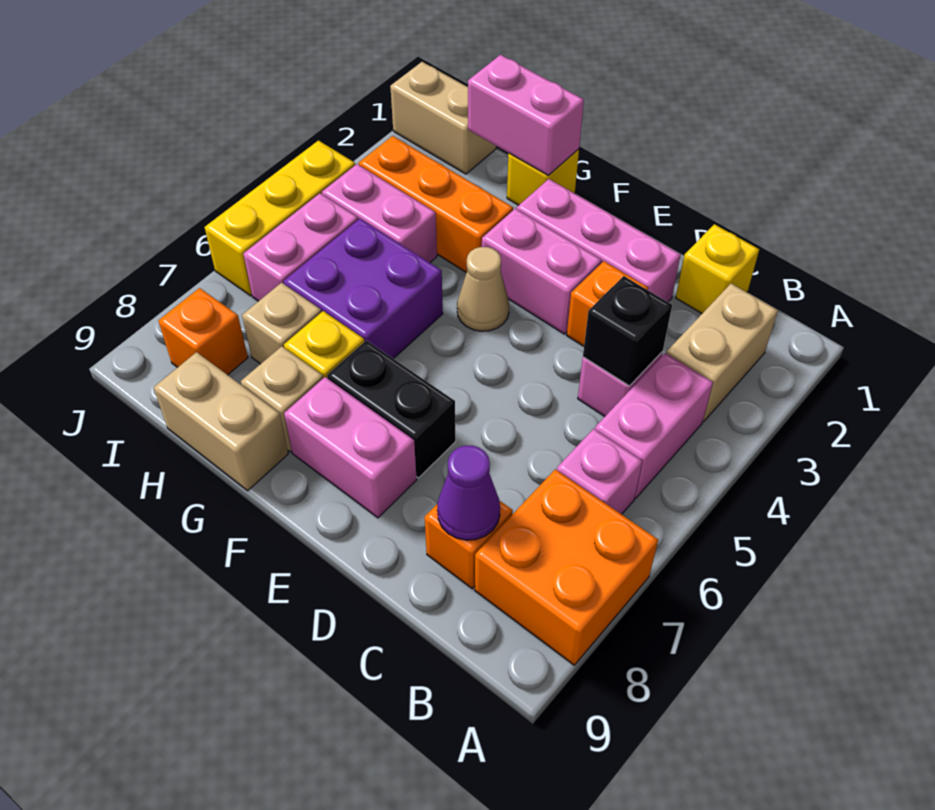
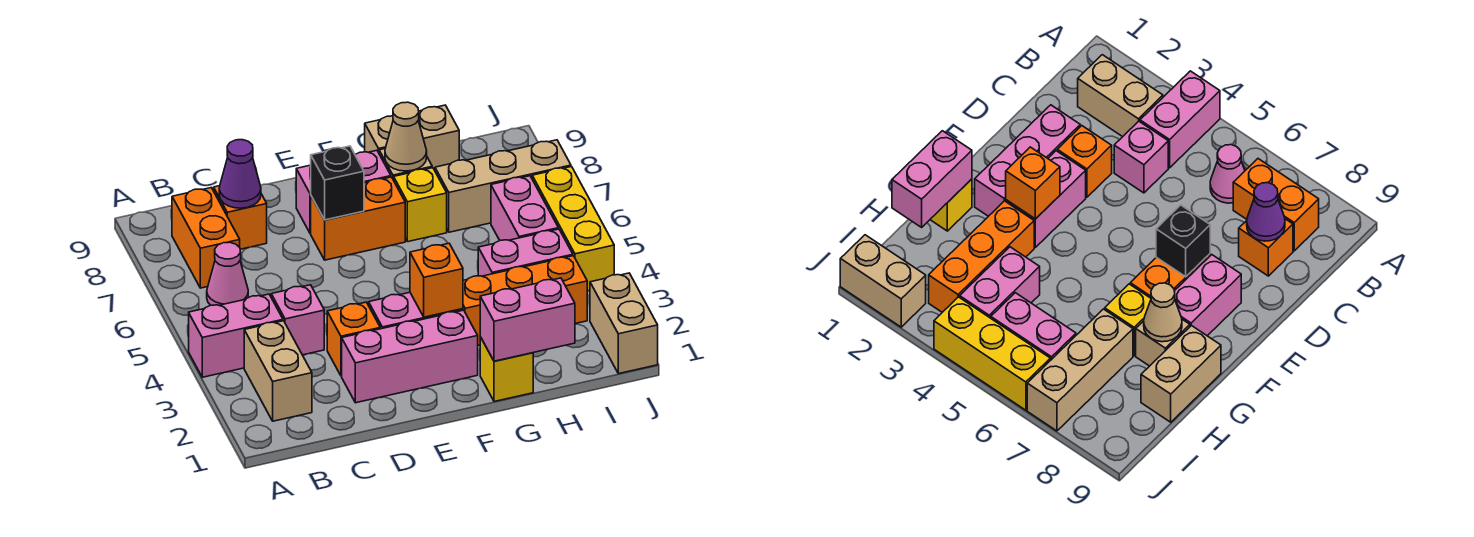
orange brick A7:B8 level 1 -> orange brick B7:B8 level 1
pink brick B4:B5 level 1 -> pink brick A4:B4 level 1
pink brick B6 level 1 -> pink cone B6 level 1
yellow brick C1 level 1 -> none
black brick C4 level 2 -> black brick E7 level 2
black brick E7:F7 level 1 -> orange brick E7:F7 level 1
tan cone F4 level 1 -> tan cone G8 level 2
purple brick G5:H6 level 1 -> none
tan brick H7 level 1 -> tan brick H7:J7 level 1
tan brick I1:J1 level 1 -> tan brick J1:J2 level 1
orange brick I8 level 1 -> orange brick F3 level 2

